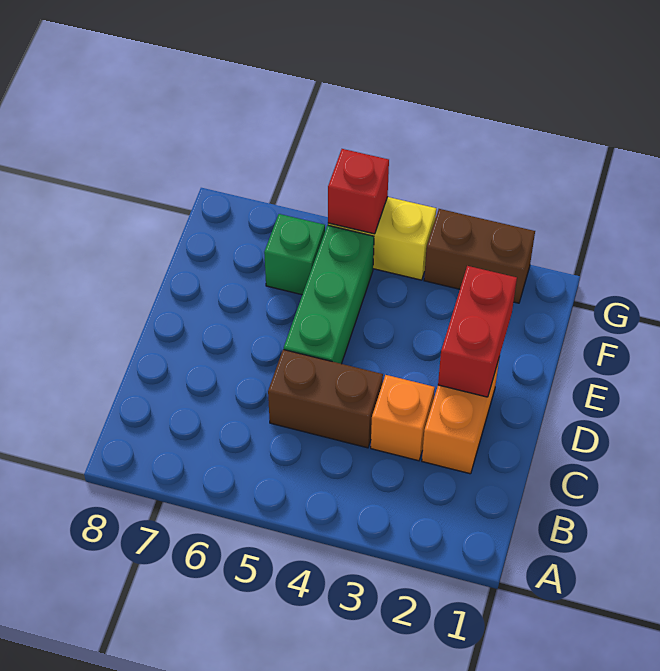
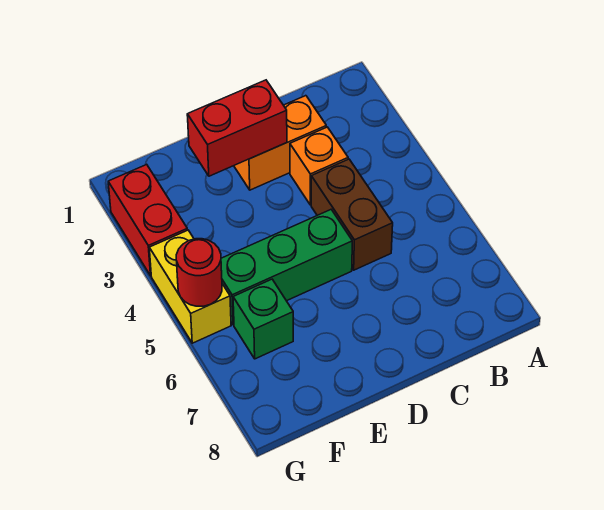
brown brick G2:G3 level 1 -> red brick G2:G3 level 1
red brick G5 level 2 -> red round brick G5 level 2

